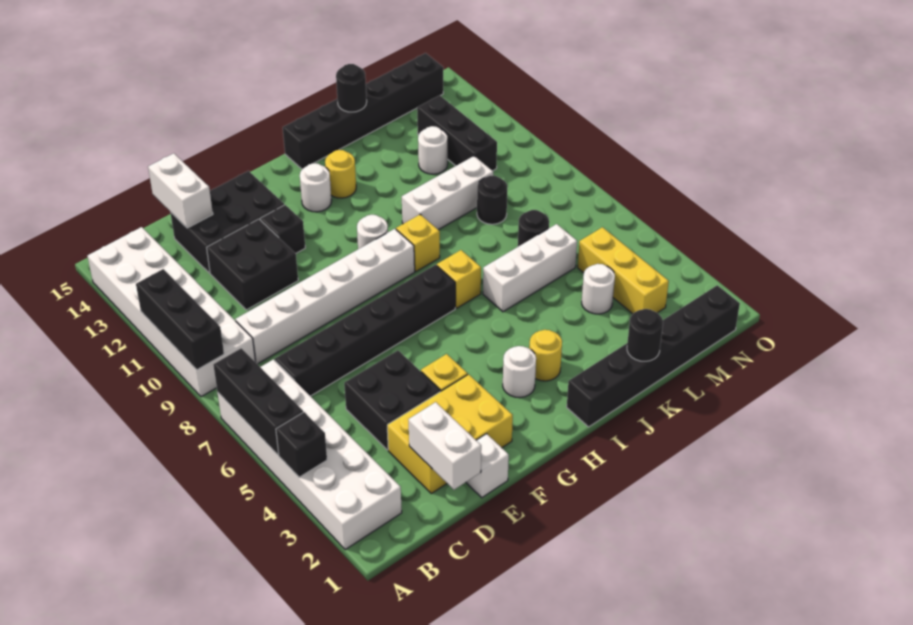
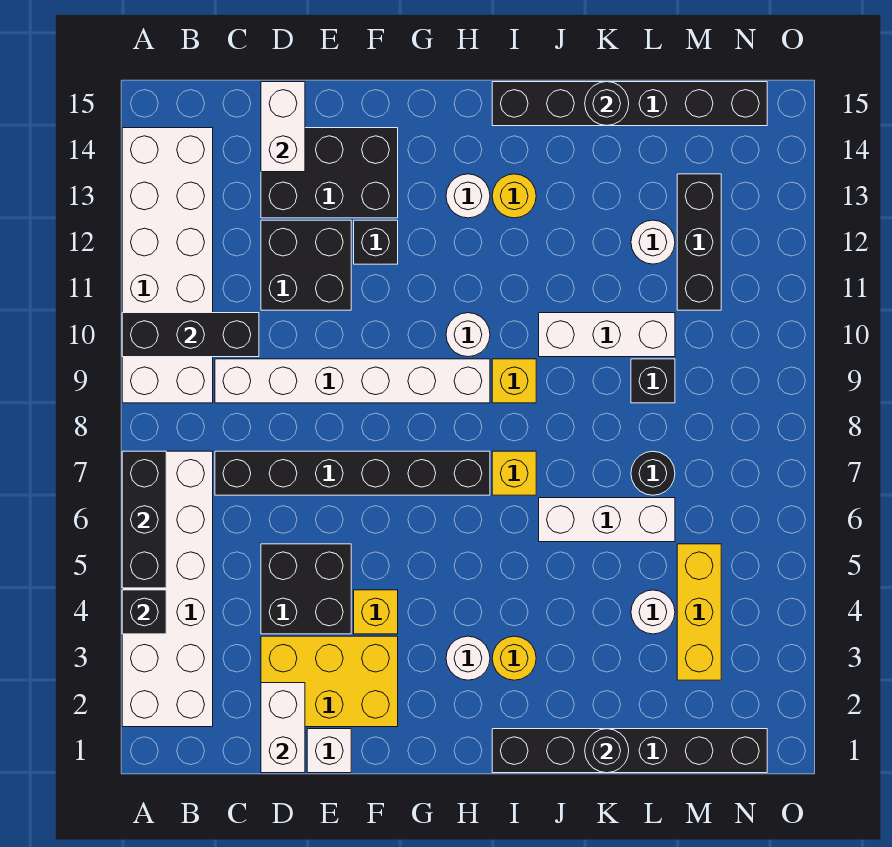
black brick A9:A11 level 2 -> black brick A10:C10 level 2
black round brick L9 level 1 -> black brick L9 level 1

